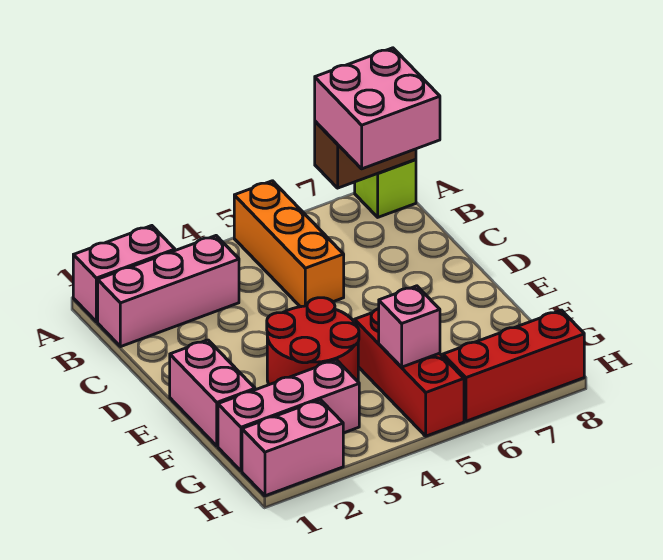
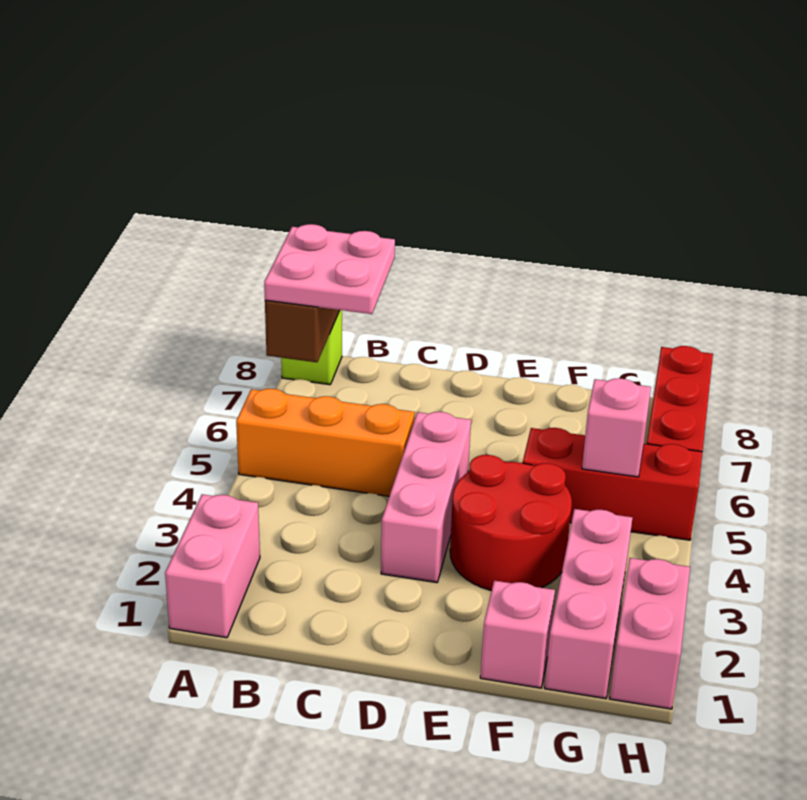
pink brick A7:B8 level 3 -> pink plate A7:B8 level 3
pink brick B1:B3 level 1 -> pink brick D3:D5 level 1
pink brick E1:F1 level 1 -> pink brick F1 level 1

